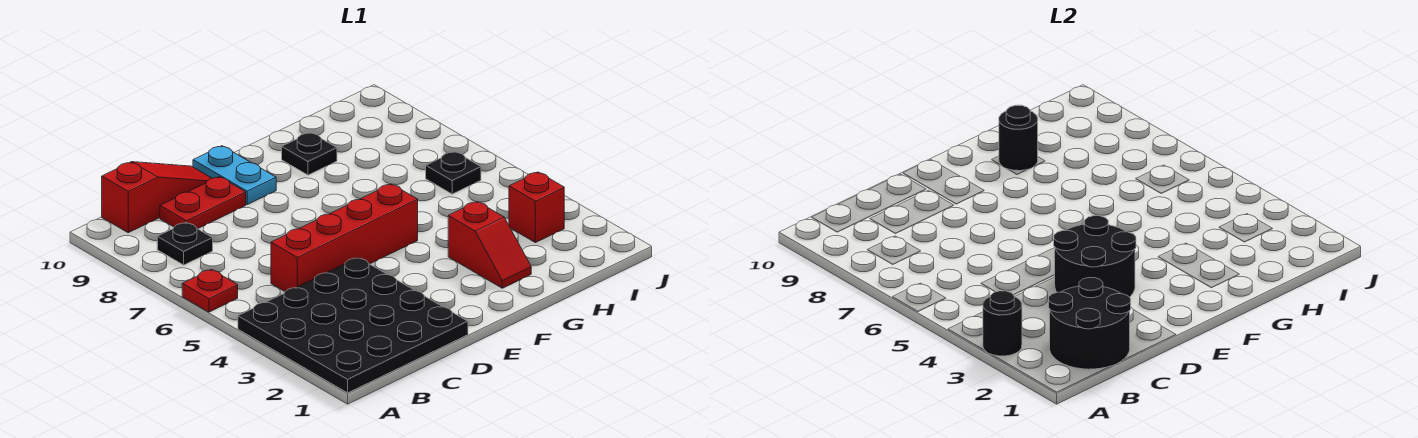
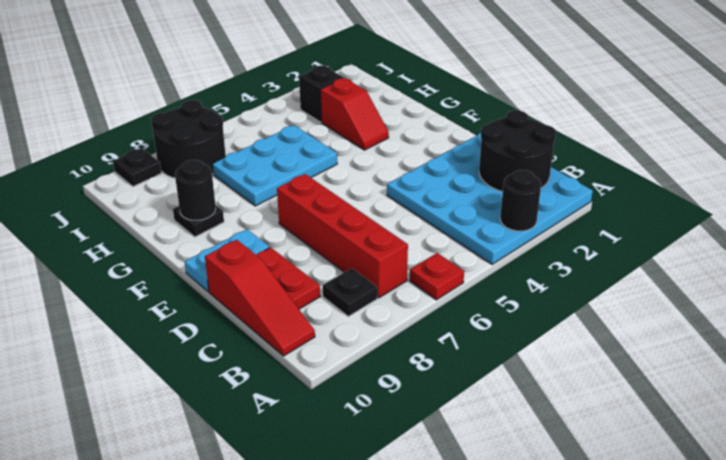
black plate A1:D4 level 1 -> cyan plate A1:D4 level 1
red slope B10:D10 level 1 top B -> red slope B10:D10 level 1 top D
red brick C5:F5 level 1 -> red brick B7:E7 level 1
black round brick D3:E4 level 2 -> black round brick I7:J8 level 1
red slope G2:G3 level 1 top 3 -> red slope G3:H3 level 1 top H
none -> cyan plate G5:H7 level 1
red brick I3 level 1 -> black brick I3 level 1
black plate I6 level 1 -> black plate J9 level 1

